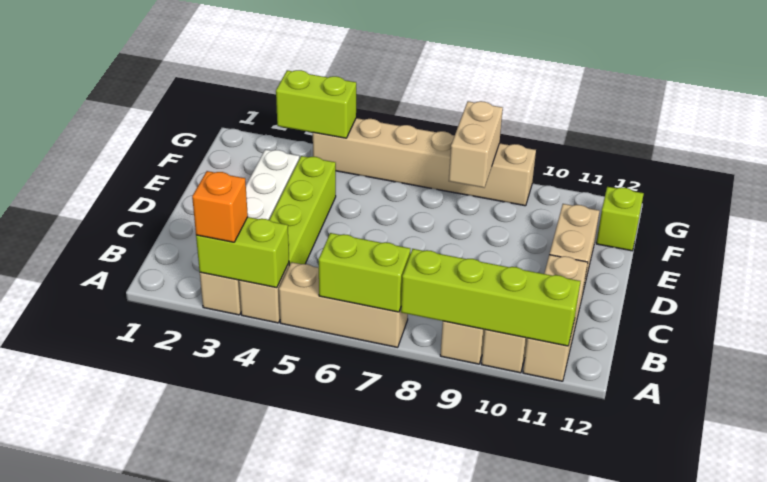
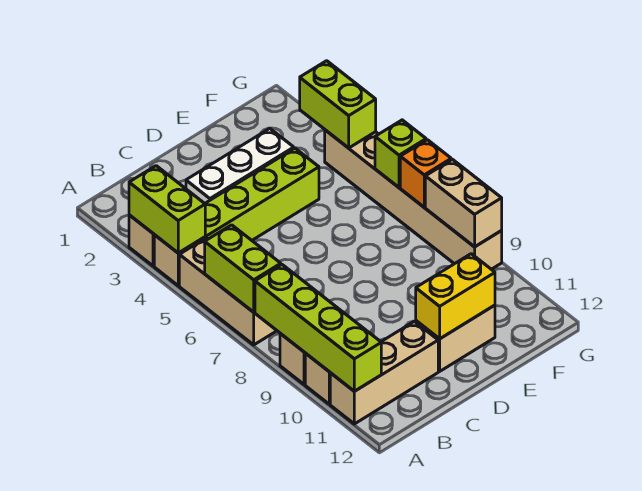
orange brick A3 level 3 -> orange brick G7 level 2
none -> yellow brick D11:E11 level 2
tan brick F8:G8 level 2 -> tan brick G8:G9 level 2
lime brick F12 level 1 -> lime brick G6 level 2

